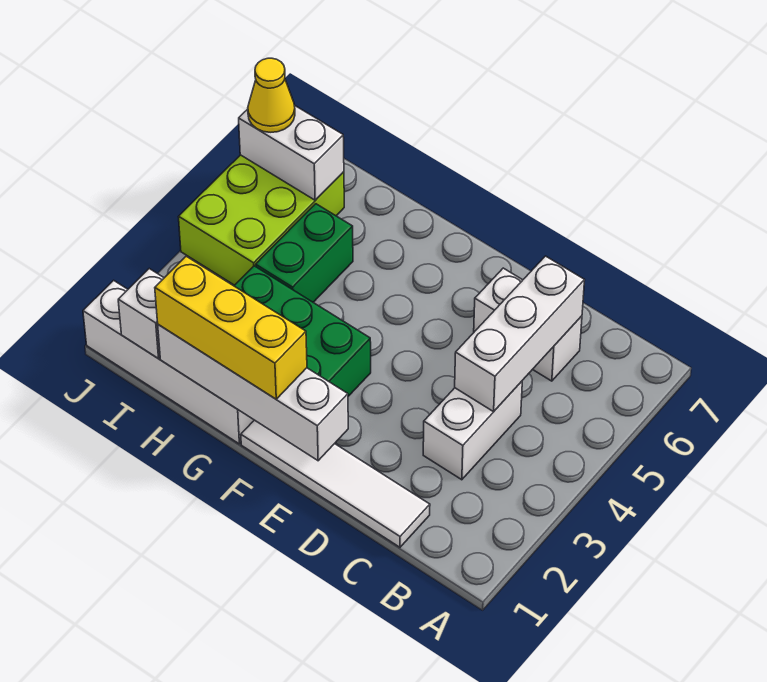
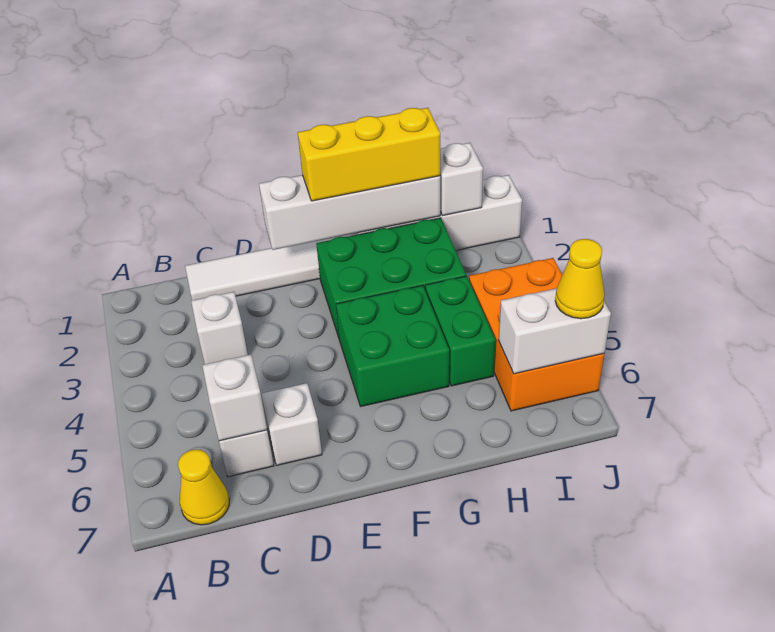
none -> yellow cone B7 level 1
white brick C3:C4 level 1 -> white brick C3 level 1
white brick C4:C6 level 2 -> white brick C6 level 2
none -> green brick F4:G5 level 1
lime brick I4:J6 level 1 -> orange brick I4:J6 level 1

